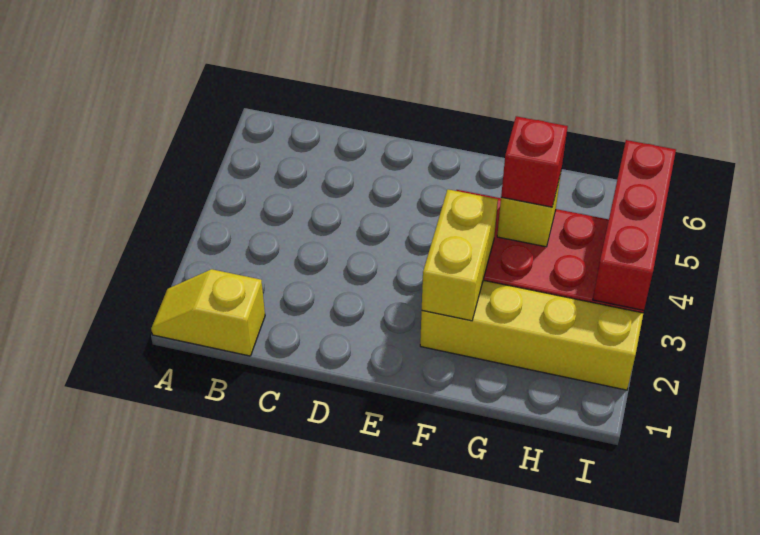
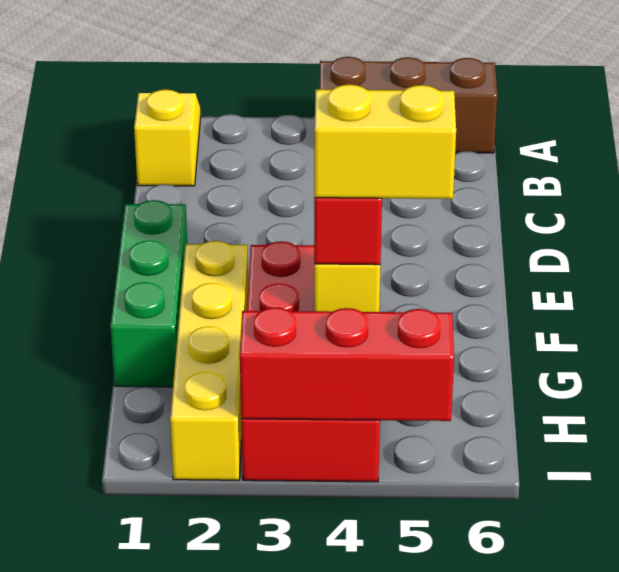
none -> brown brick A4:A6 level 1
none -> green brick E1:G1 level 1
yellow brick F2:F3 level 2 -> yellow brick G4:G5 level 4

